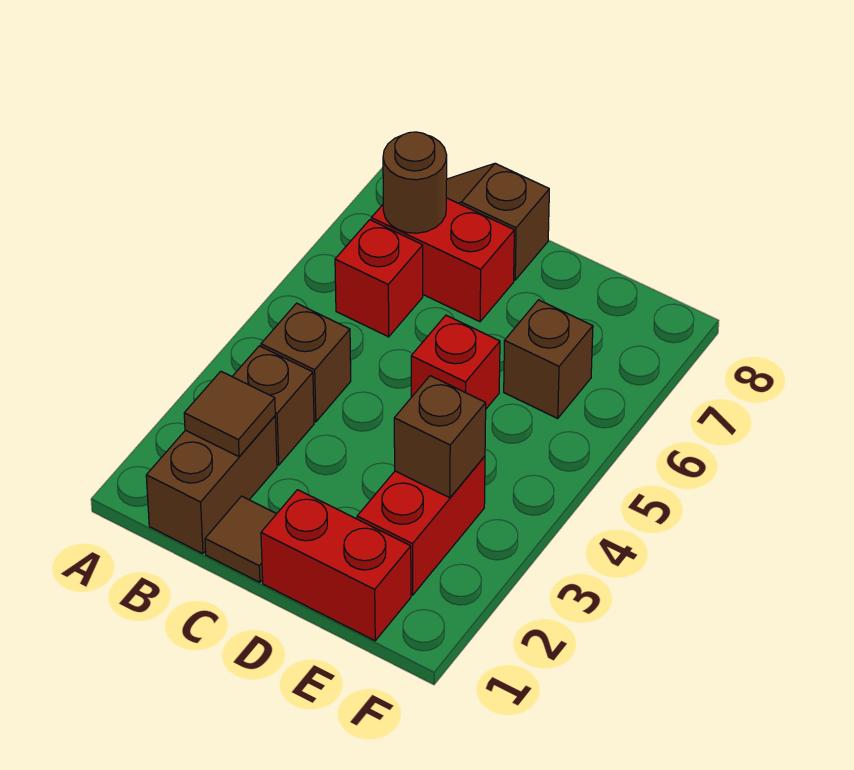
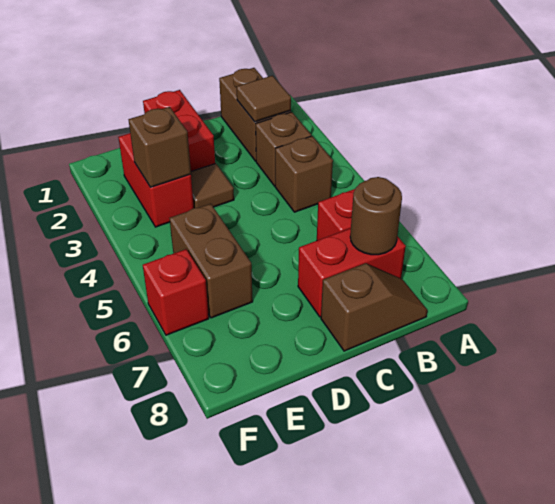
brown tile C1 level 1 -> brown tile D3 level 1
red brick D1:E1 level 1 -> red brick D1:D2 level 1
red brick D5 level 1 -> red brick F6 level 1
brown brick E6 level 1 -> brown brick E5:E6 level 1

